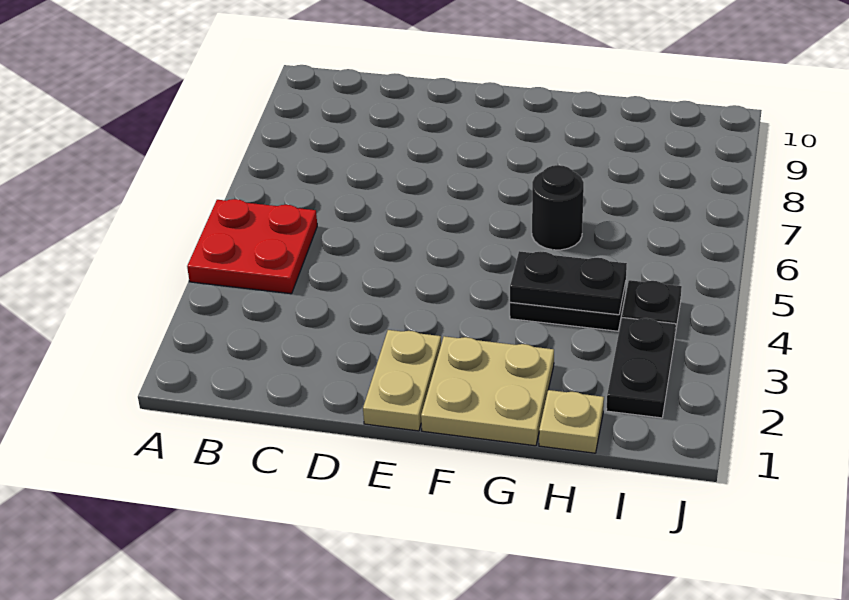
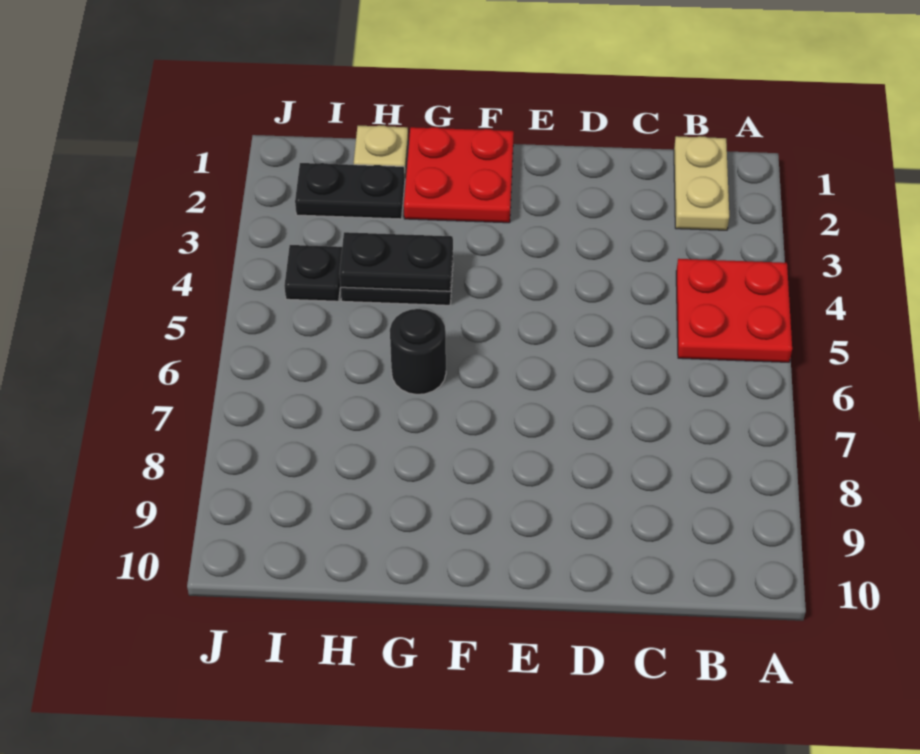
tan plate E1:E2 level 1 -> tan plate B1:B2 level 1
tan plate F1:G2 level 1 -> red plate F1:G2 level 1
black plate I2:I3 level 1 -> black plate H2:I2 level 1

